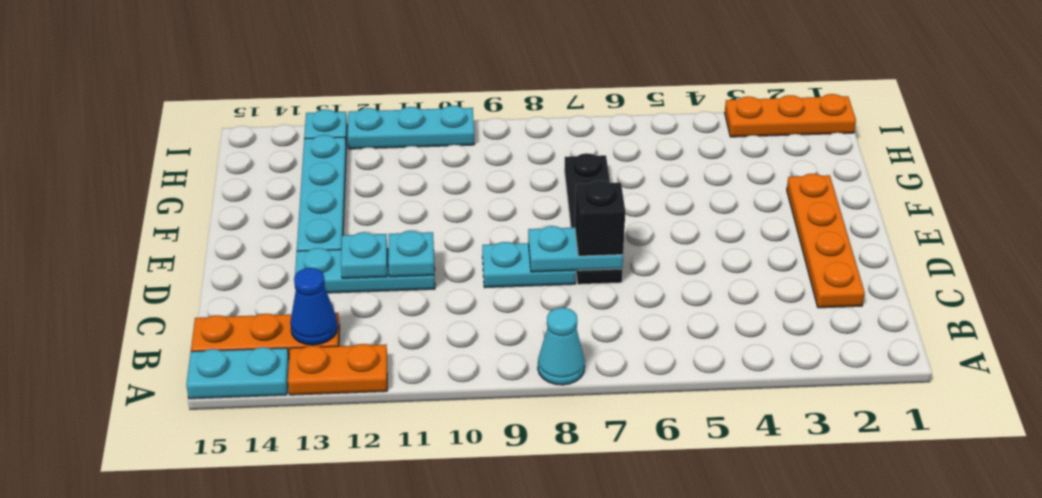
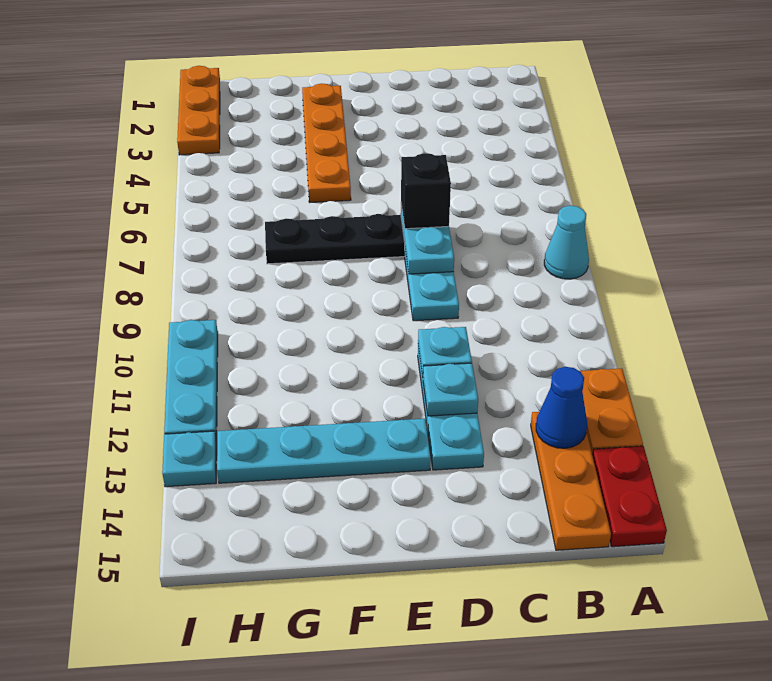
cyan plate A14:A15 level 1 -> red plate A14:A15 level 1
orange plate C2:F2 level 1 -> orange plate F2:F5 level 1

